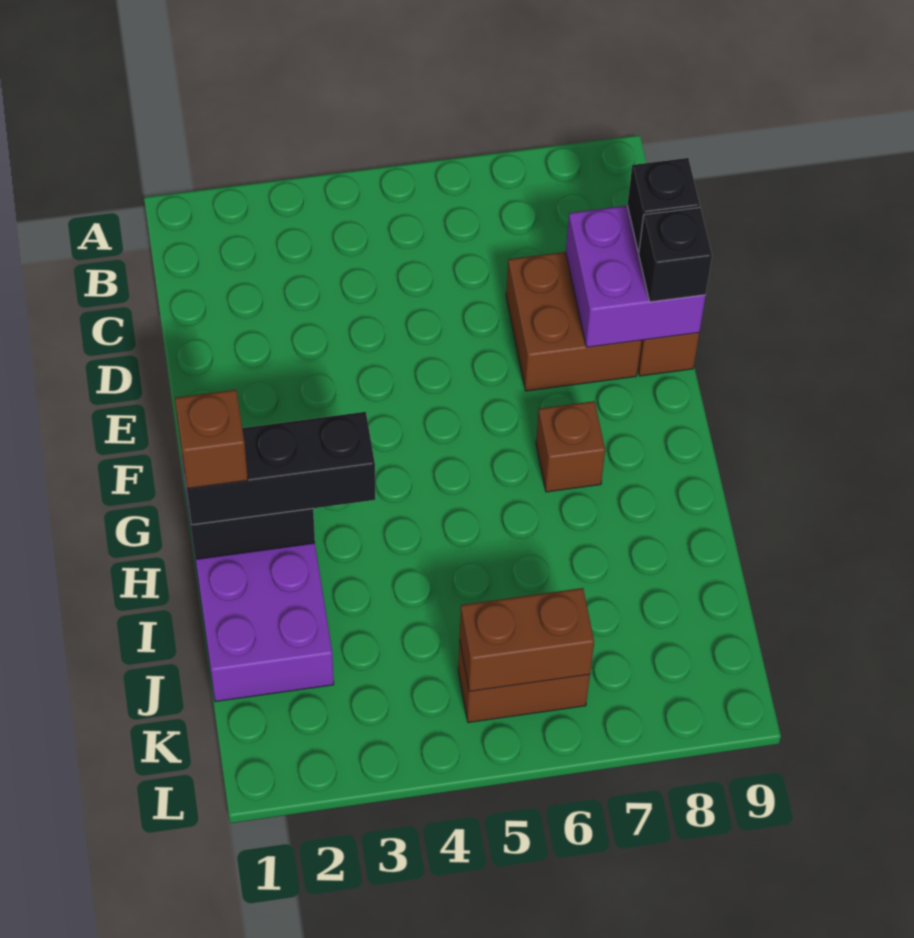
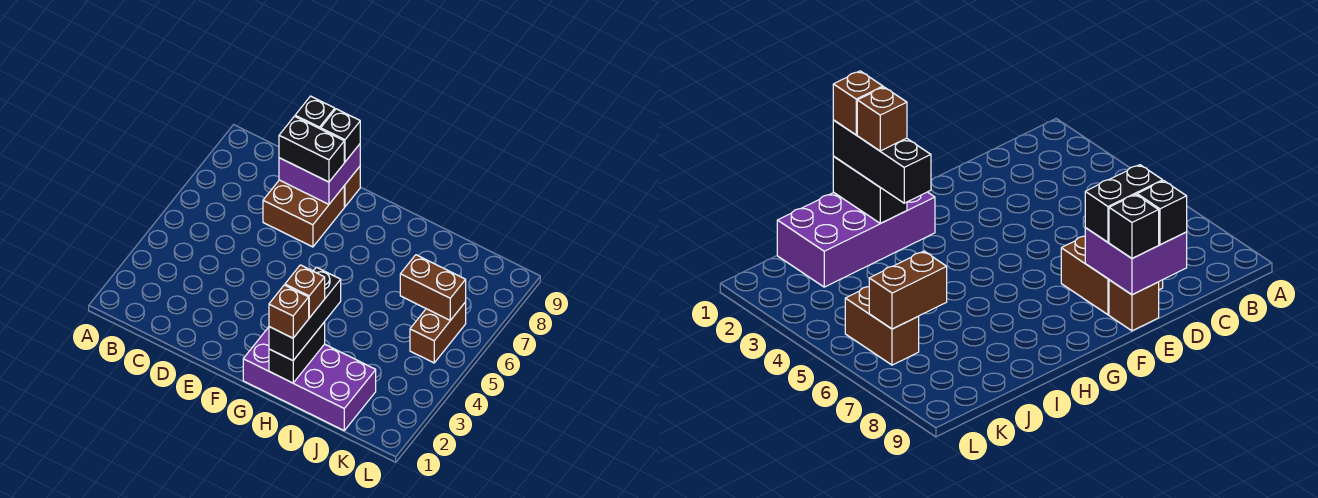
none -> black brick D8:E8 level 3
brown brick G7 level 1 -> brown brick H2 level 4
brown brick K5:K6 level 2 -> brown brick J6:K6 level 2

